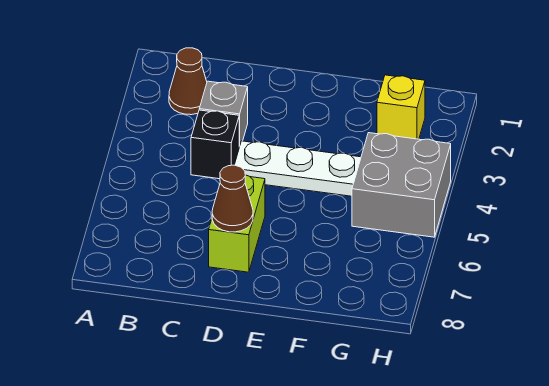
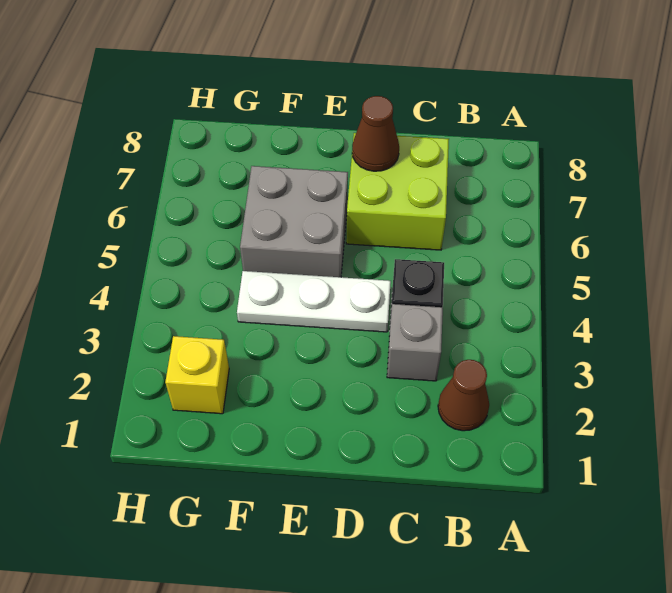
lime brick D6:D7 level 1 -> lime brick C6:D7 level 1
grey brick G4:H5 level 1 -> grey brick E5:F6 level 1

